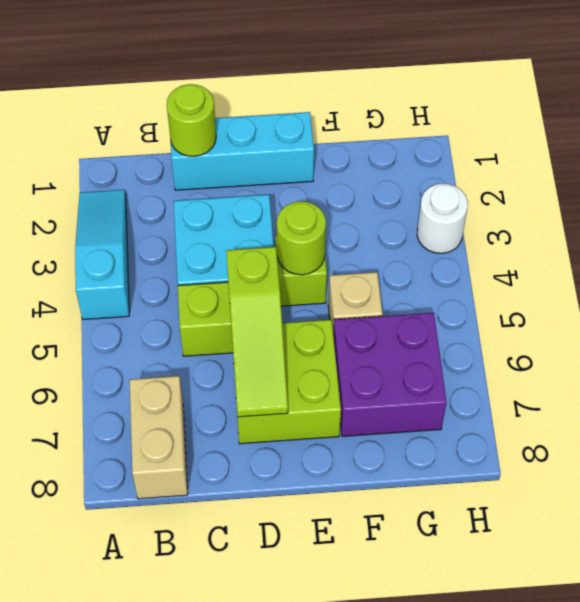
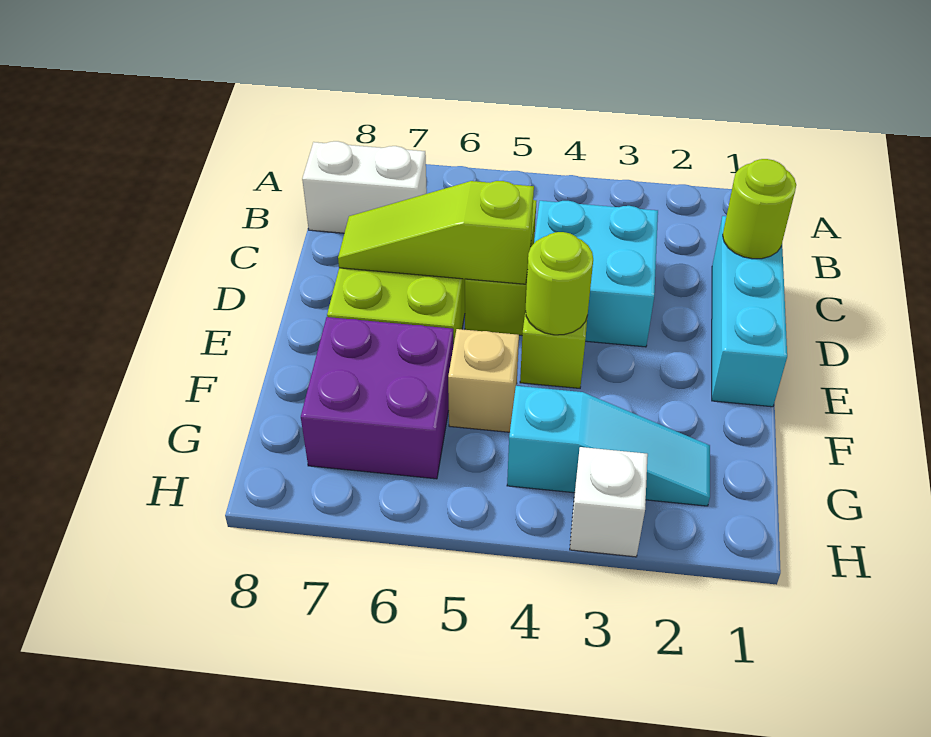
cyan slope A2:A4 level 1 top 4 -> cyan slope G2:G4 level 1 top 4
tan brick B7:B8 level 1 -> white brick B7:B8 level 1
white round brick H3 level 1 -> white brick H3 level 1

